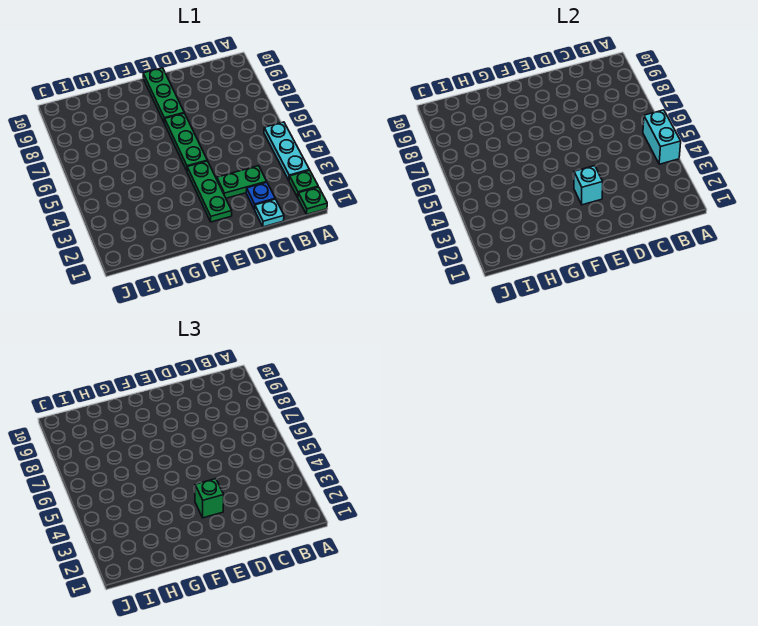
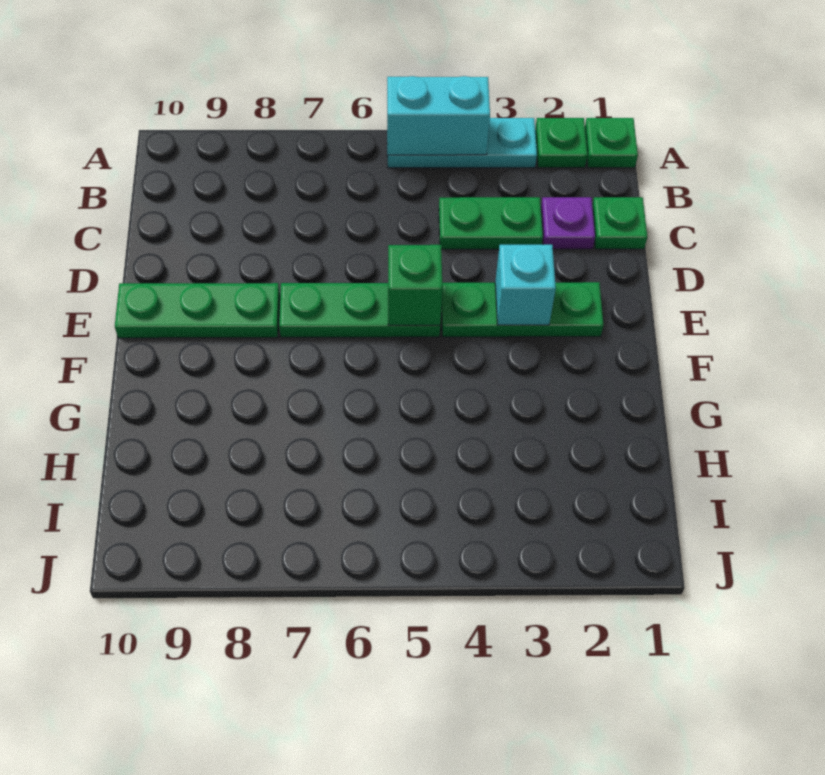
cyan plate C1 level 1 -> green plate C1 level 1
blue plate C2 level 1 -> purple plate C2 level 1
green plate C3:D3 level 1 -> green plate C3:C4 level 1
green brick E3 level 3 -> green brick E5 level 2

